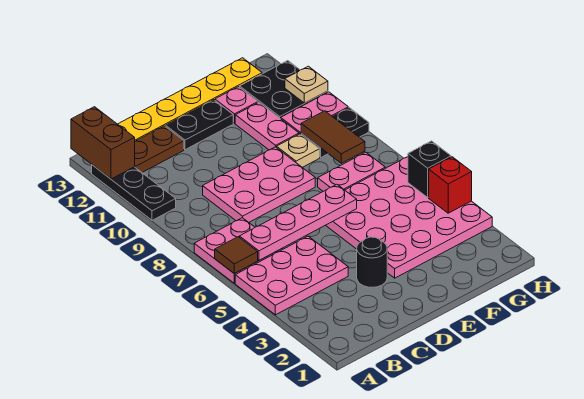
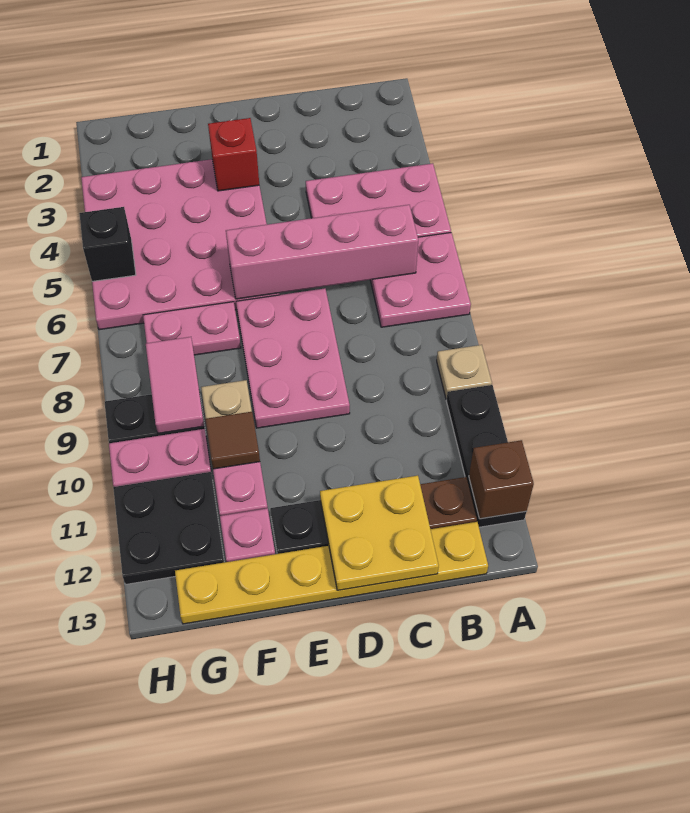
brown tile A6 level 2 -> brown tile F10 level 2
brown brick A12:A13 level 2 -> brown brick A12 level 2
pink plate B6:E6 level 2 -> pink brick B6:E6 level 2
pink plate C8:E9 level 1 -> pink plate D7:E9 level 1
none -> yellow plate C12:D13 level 2
black round brick D3 level 1 -> none
brown tile G8:G9 level 2 -> pink tile G8:G9 level 2
red brick H4 level 2 -> red brick E3 level 2
tan plate H11 level 2 -> tan plate A9 level 1

